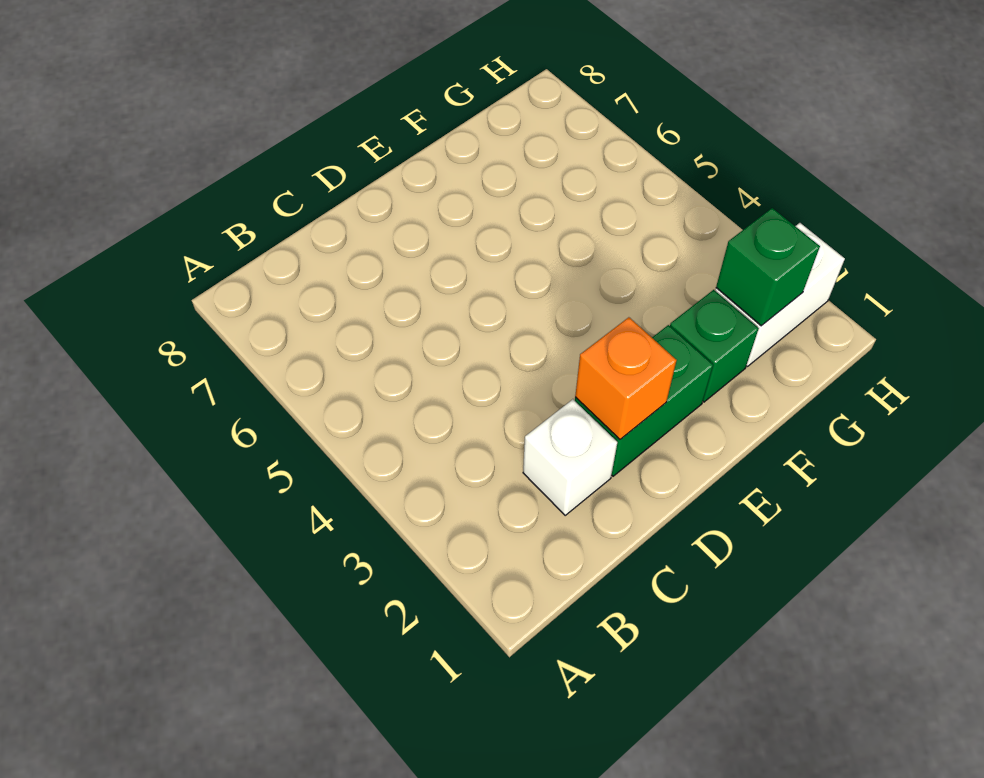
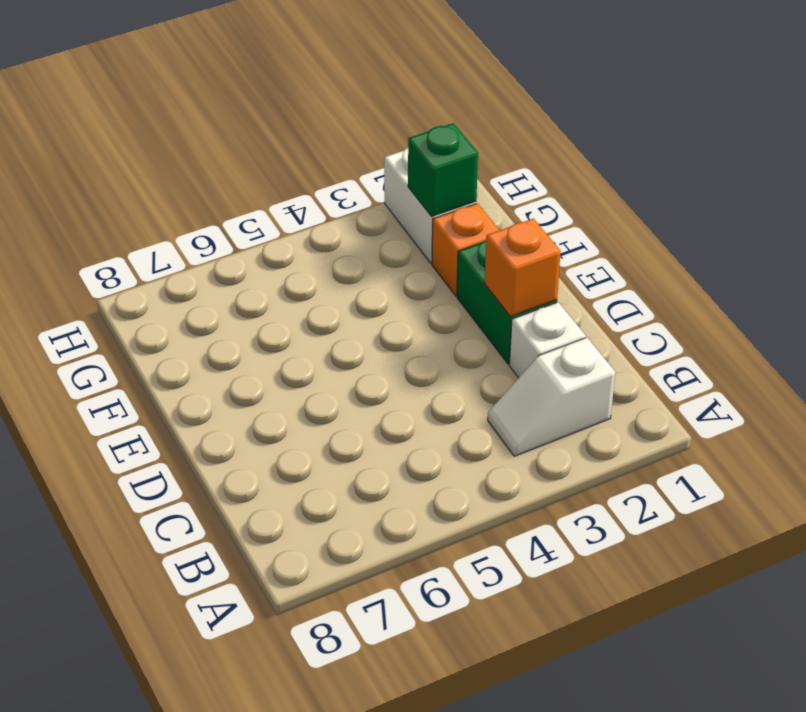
none -> white slope B2:B3 level 1 top 2
green brick F2 level 1 -> orange brick F2 level 1

